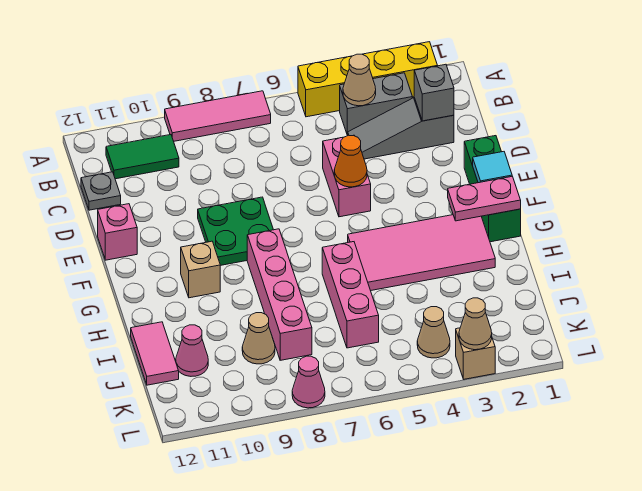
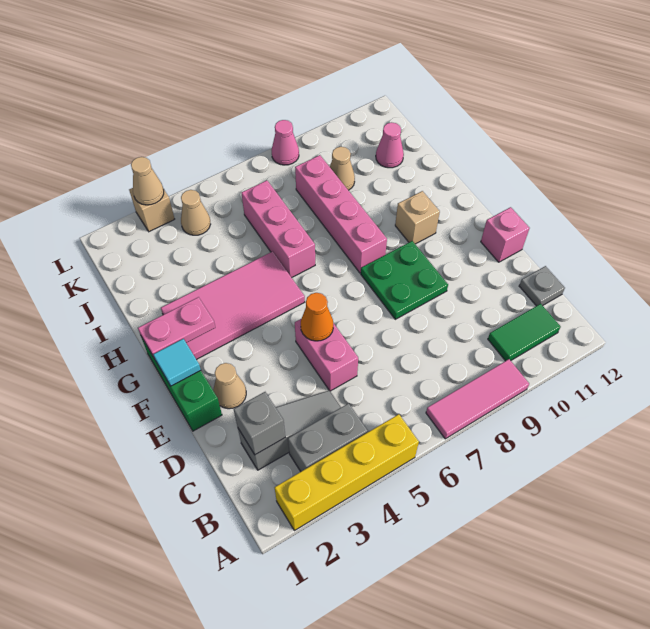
tan cone B4 level 2 -> tan cone E2 level 1
pink tile I12:J12 level 1 -> none

